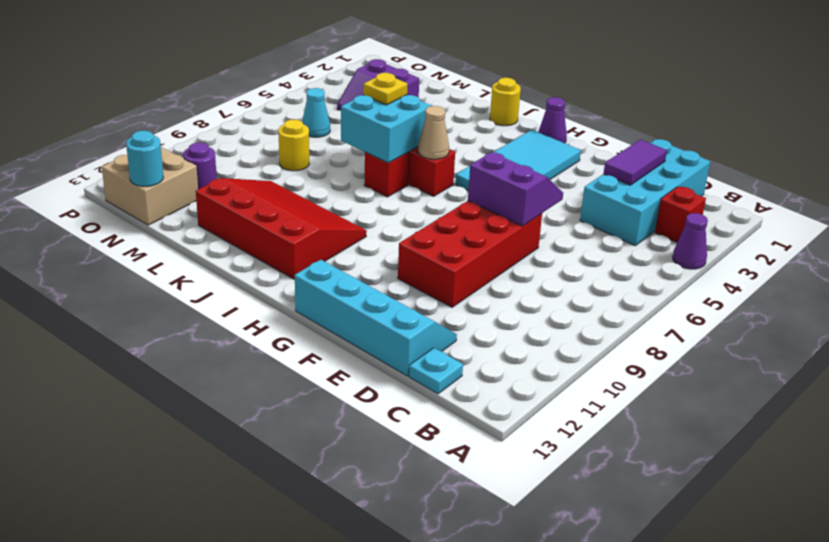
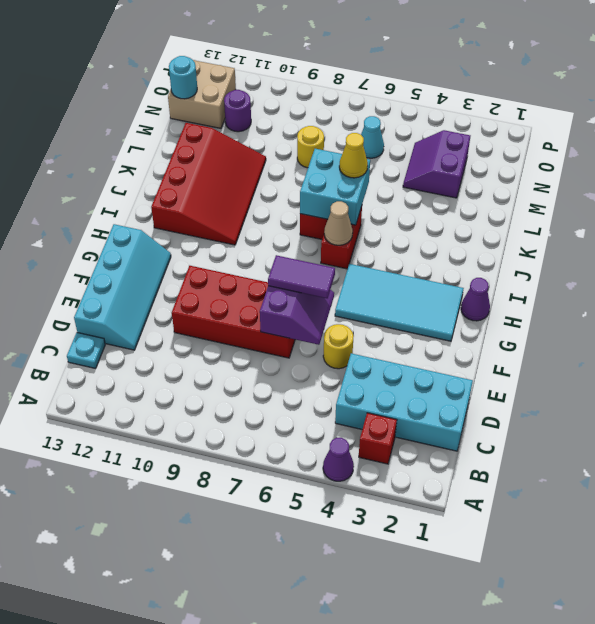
purple tile D2:D3 level 2 -> purple tile F6:F7 level 3
yellow round brick J1 level 1 -> yellow round brick E5 level 1
yellow plate K6 level 3 -> yellow cone K6 level 3

